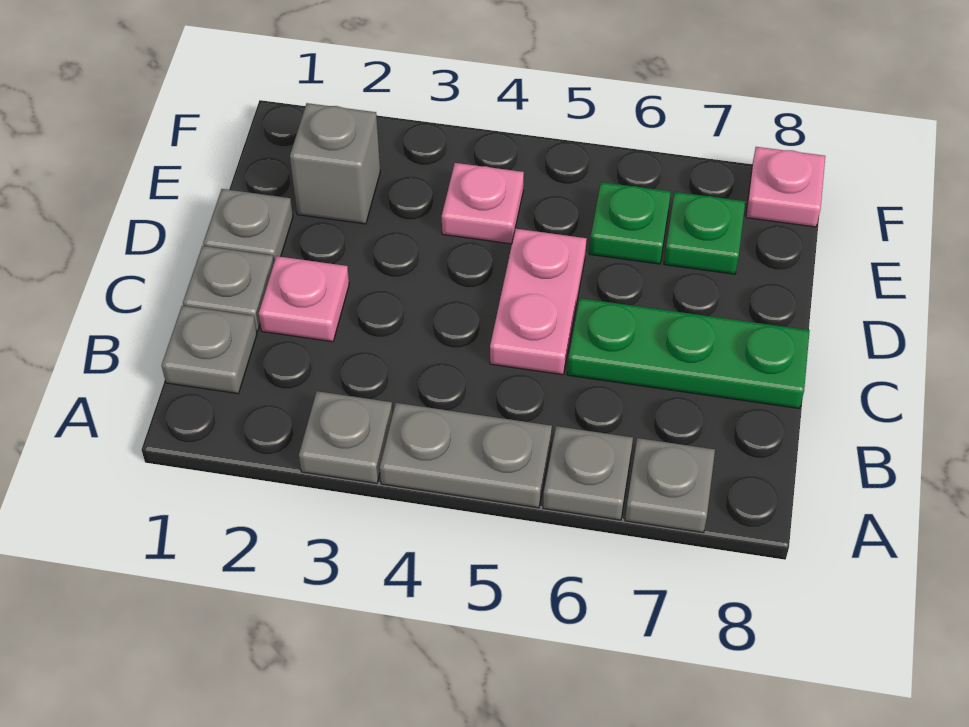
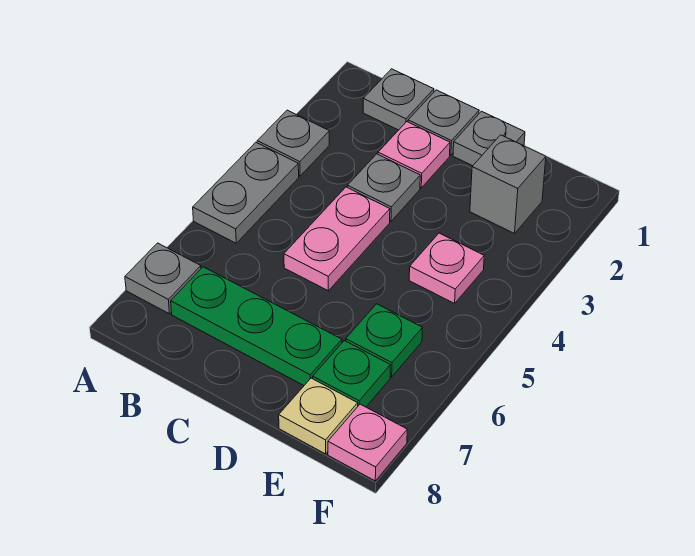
grey plate A6 level 1 -> grey plate C3 level 1
pink plate C5:D5 level 1 -> pink plate C4:C5 level 1
green plate C6:C8 level 1 -> green plate B7:D7 level 1
none -> tan plate E8 level 1

